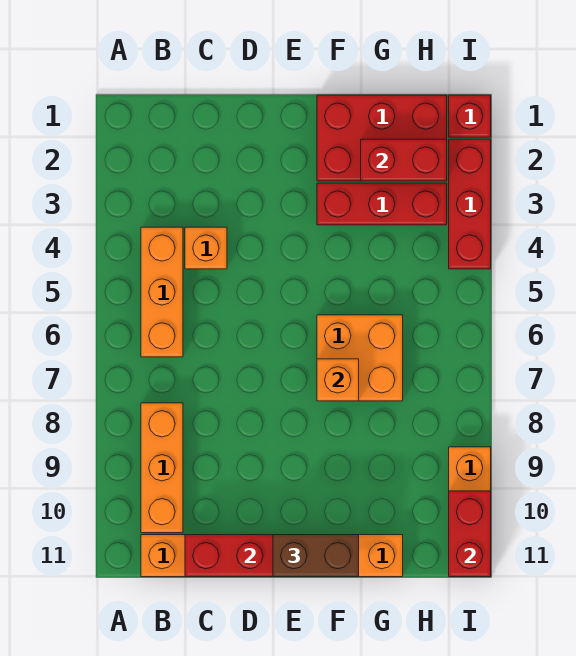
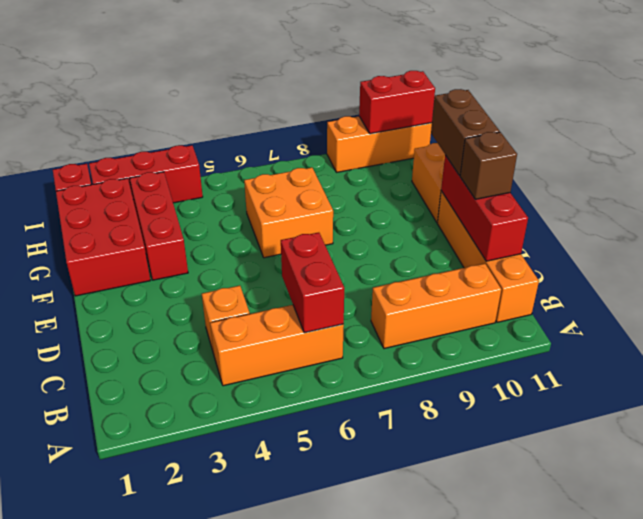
none -> brown brick D11 level 3
orange brick F7 level 2 -> none
red brick G2:H2 level 2 -> red brick B6:C6 level 2

